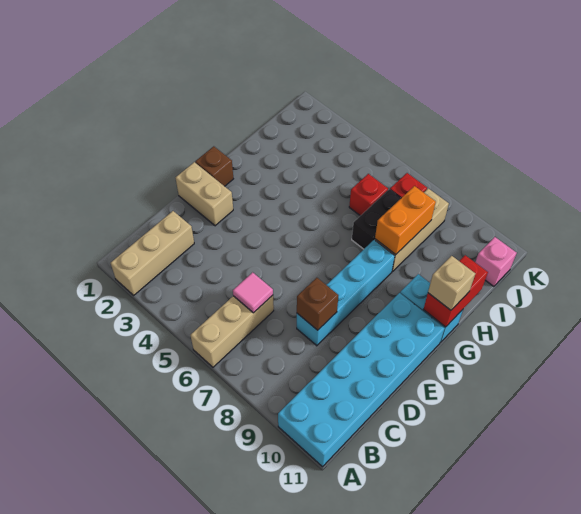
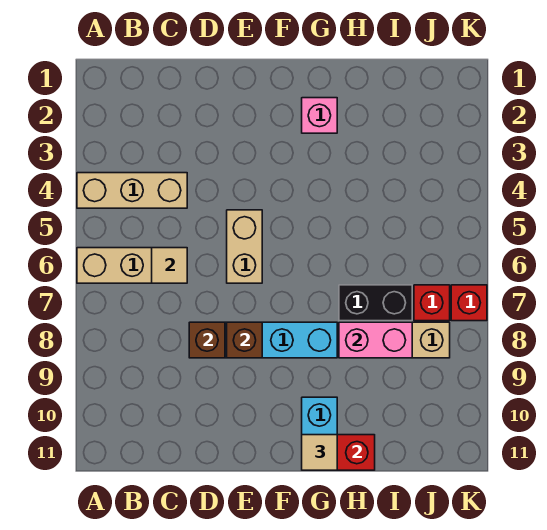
tan brick A2:C2 level 1 -> tan brick A4:C4 level 1
cyan brick A10:F11 level 1 -> none
pink tile C6 level 2 -> tan tile C6 level 2
tan brick E1:E2 level 1 -> tan brick E5:E6 level 1
brown brick F1 level 1 -> brown brick E8 level 2
tan brick G11 level 3 -> tan tile G11 level 3
orange brick H8:I8 level 2 -> pink brick H8:I8 level 2
red brick I6 level 1 -> red brick K7 level 1
pink brick J11 level 1 -> pink brick G2 level 1

